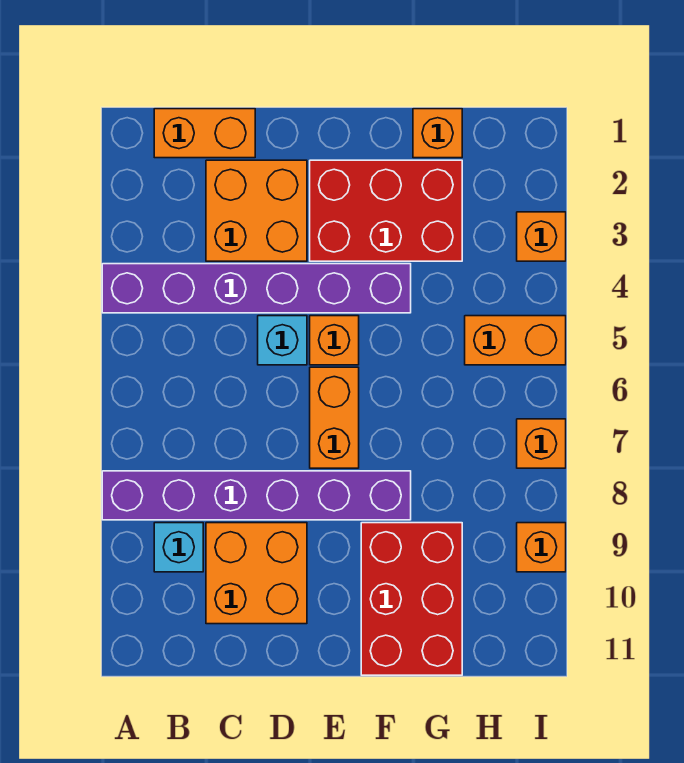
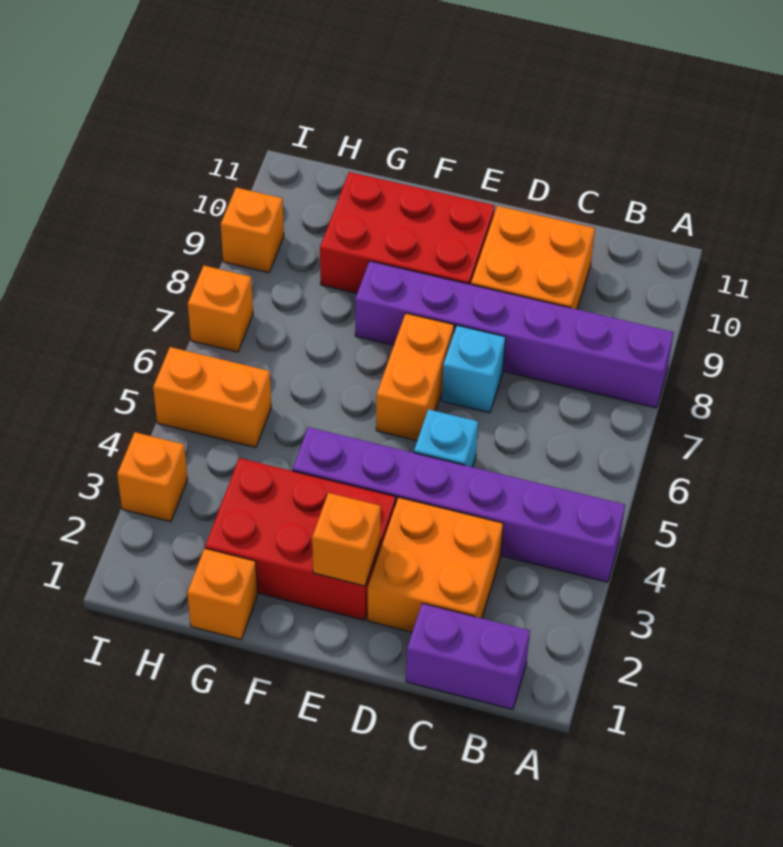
orange brick B1:C1 level 1 -> purple brick B1:C1 level 1
cyan brick B9 level 1 -> cyan brick D7 level 1
orange brick E5 level 1 -> orange brick E2 level 2
red brick F9:G11 level 1 -> red brick E9:G10 level 1

